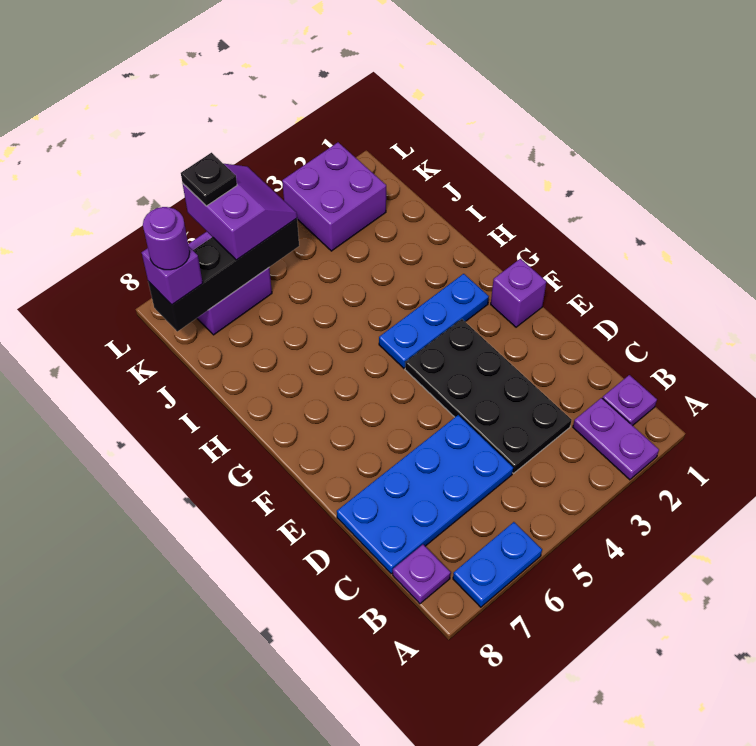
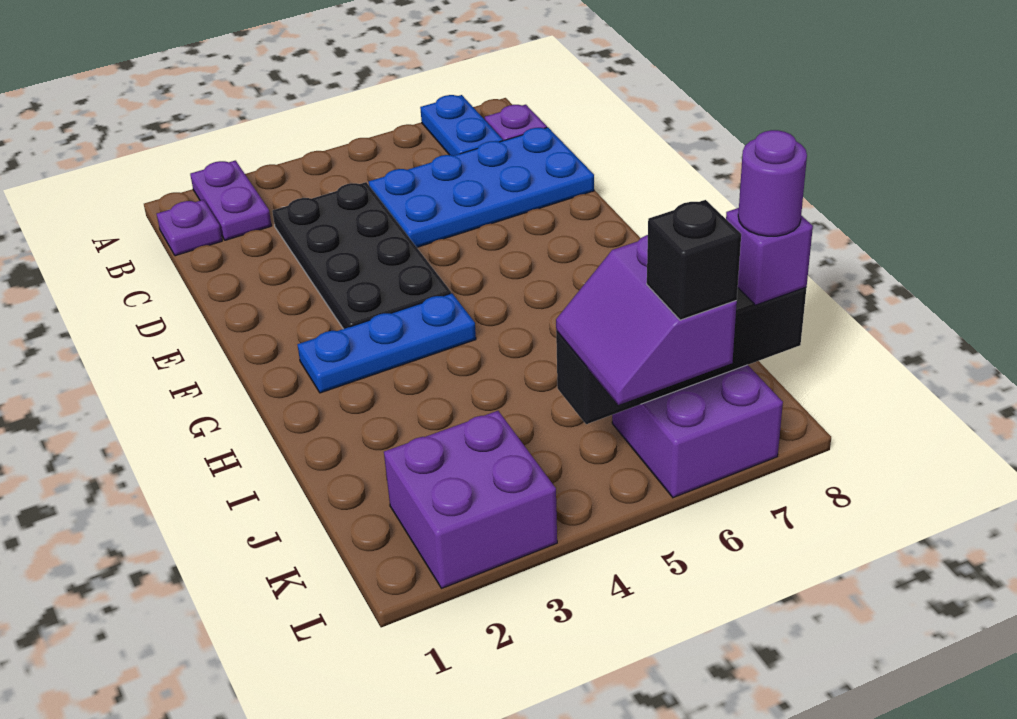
blue plate A6:A7 level 1 -> blue plate A7:B7 level 1
purple brick F1 level 1 -> none
black plate L6 level 4 -> black brick L6 level 4

